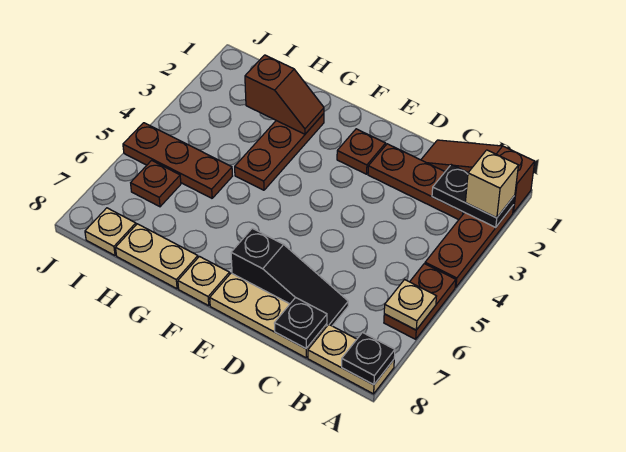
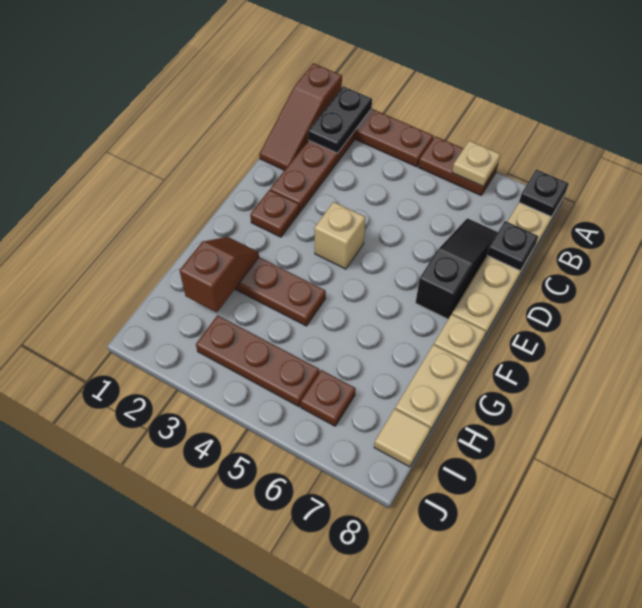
tan brick A2 level 3 -> tan brick E4 level 1
brown plate H5:J5 level 1 -> brown plate I3:I5 level 1
tan plate I8 level 1 -> tan tile I8 level 1

